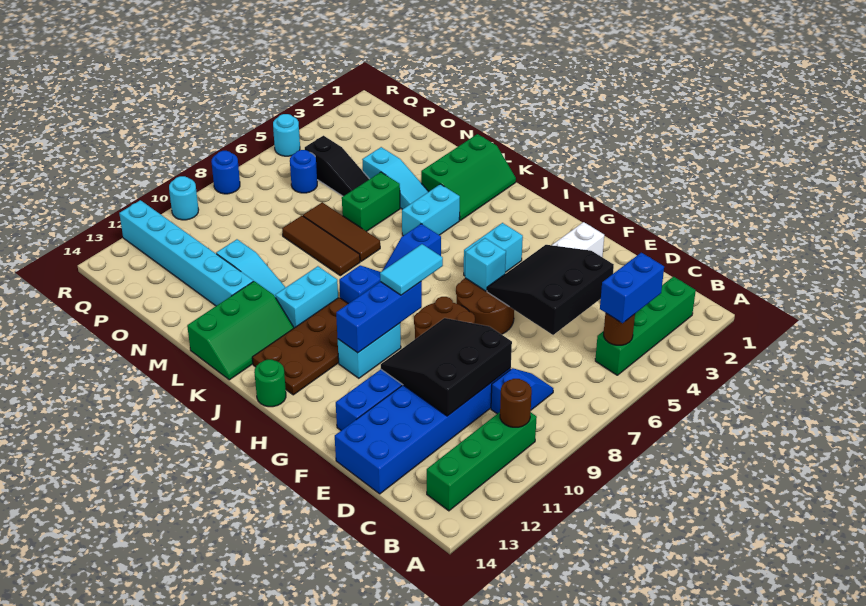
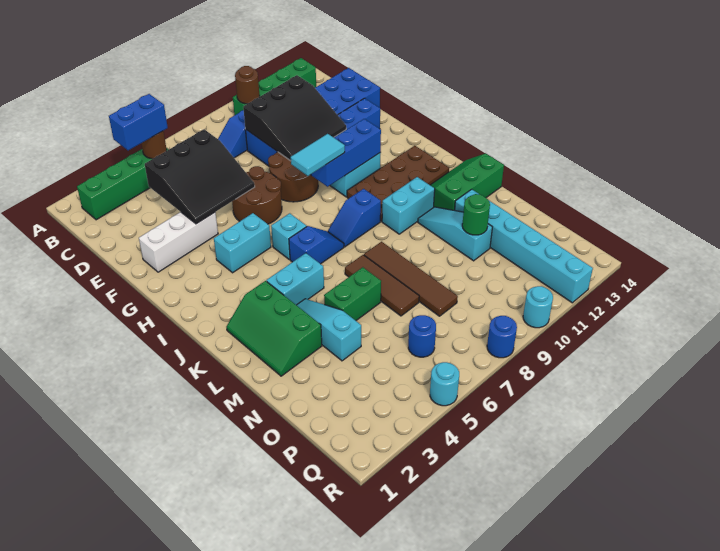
cyan brick G6 level 2 -> cyan brick I6 level 1
green round brick I14 level 1 -> green round brick N11 level 2
green slope K1:L3 level 1 top L -> green slope K2:M3 level 1 top 3
brown tile L8:N8 level 1 -> brown tile L8:O8 level 1
black slope N5:P5 level 1 top P -> none

